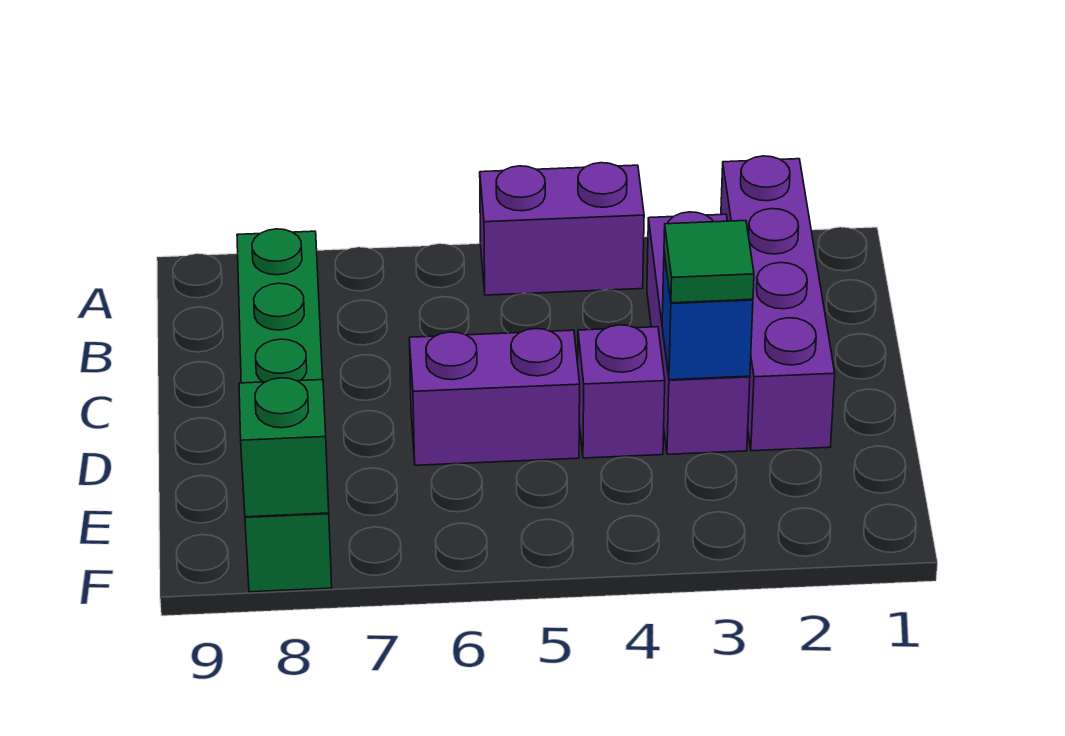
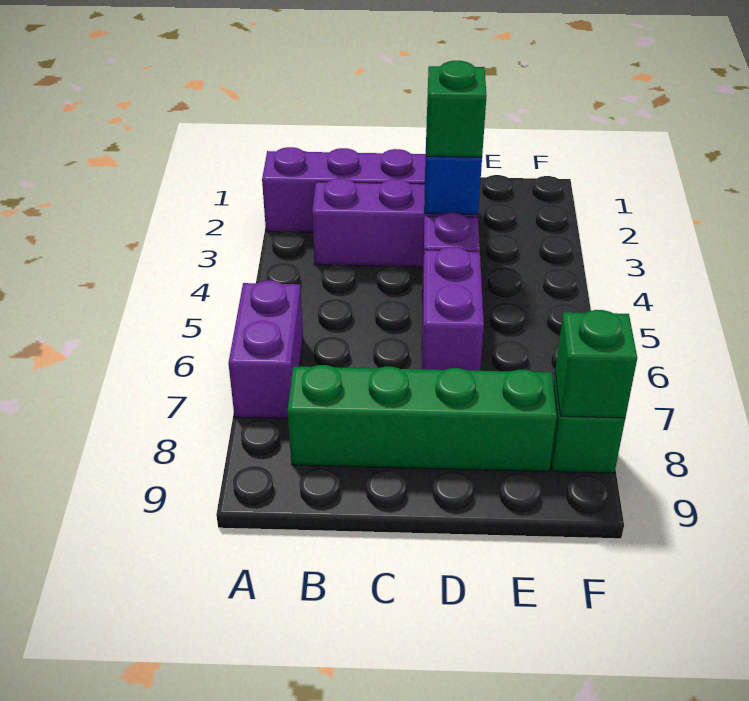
purple brick A4:A5 level 1 -> purple brick A6:A7 level 1
green tile D3 level 3 -> green brick D3 level 3

